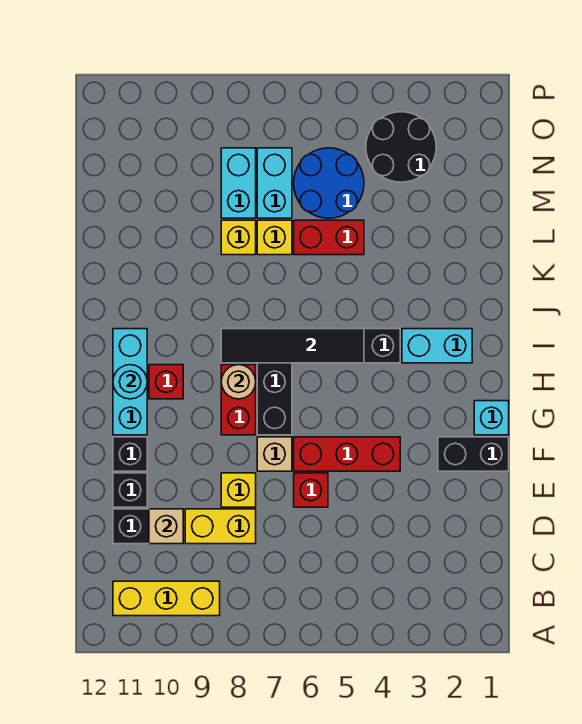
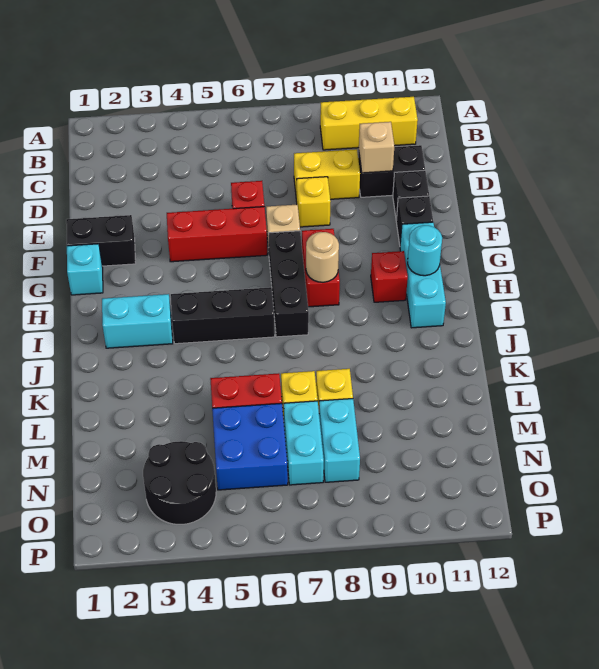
black tile I5:I8 level 2 -> none
blue round brick M5:N6 level 1 -> blue brick M5:N6 level 1

